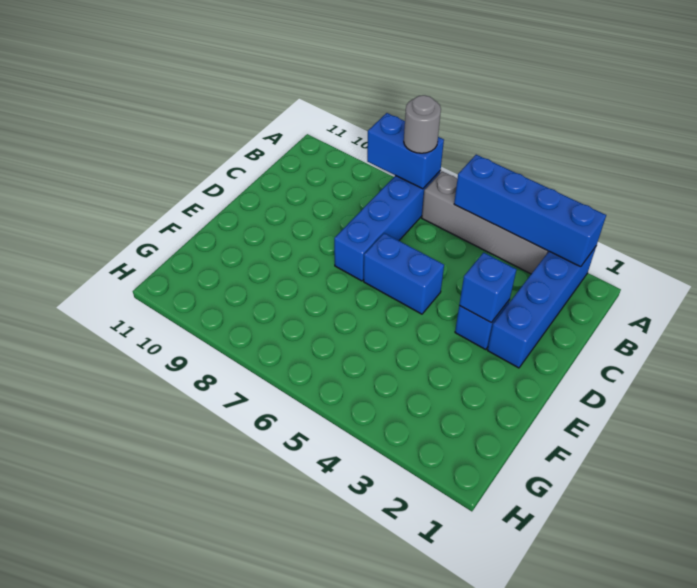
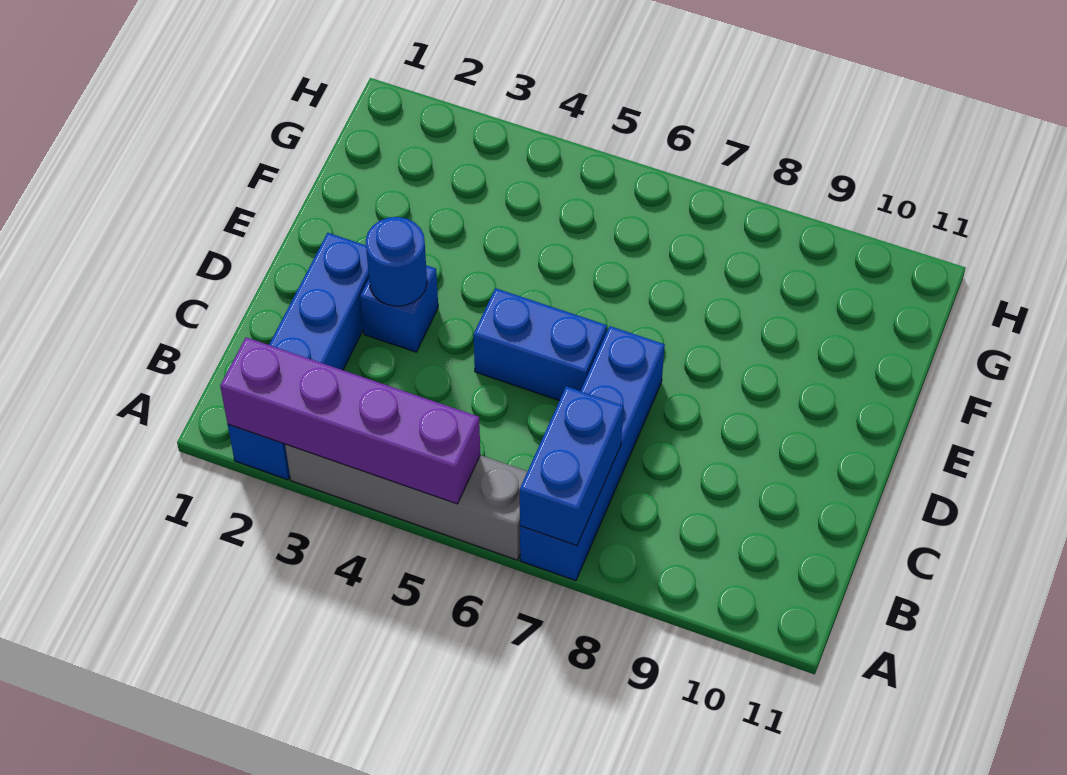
blue brick A2:A5 level 2 -> purple brick A2:A5 level 2
blue brick A7:A8 level 2 -> blue brick A7:B7 level 2
grey round brick A7 level 3 -> none
blue brick D3 level 2 -> blue round brick D3 level 2

